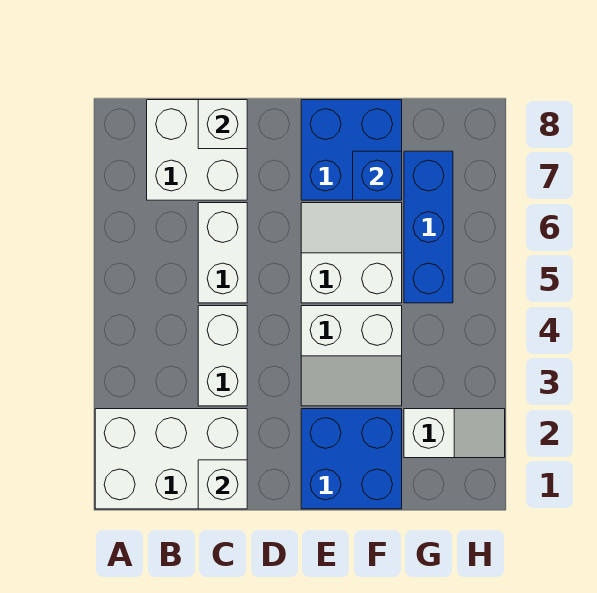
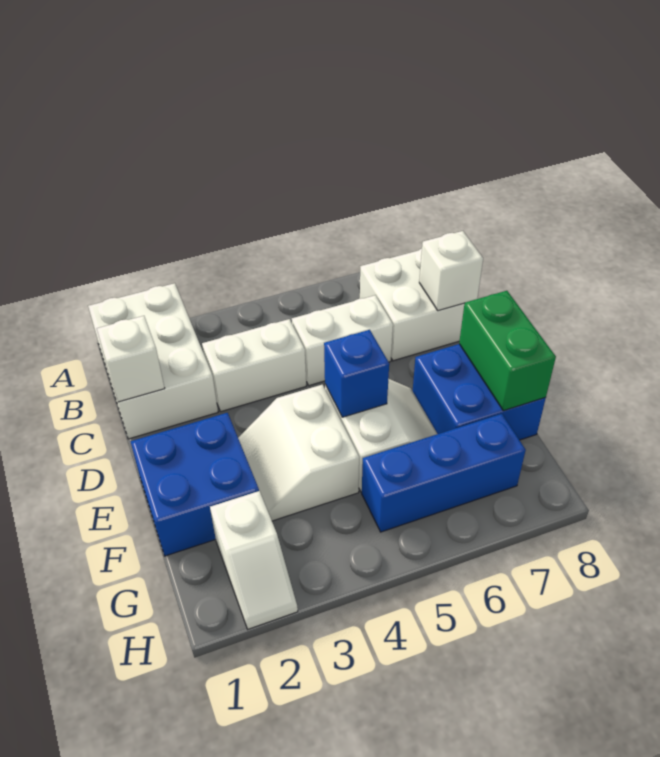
none -> green brick E8:F8 level 2
blue brick F7 level 2 -> blue brick E5 level 2

